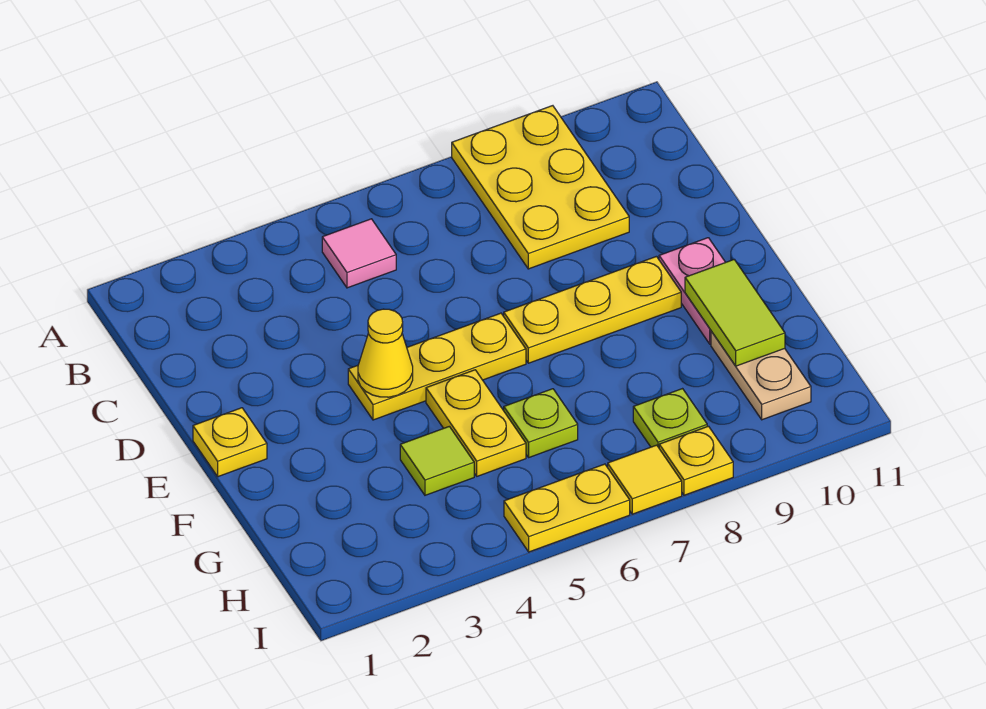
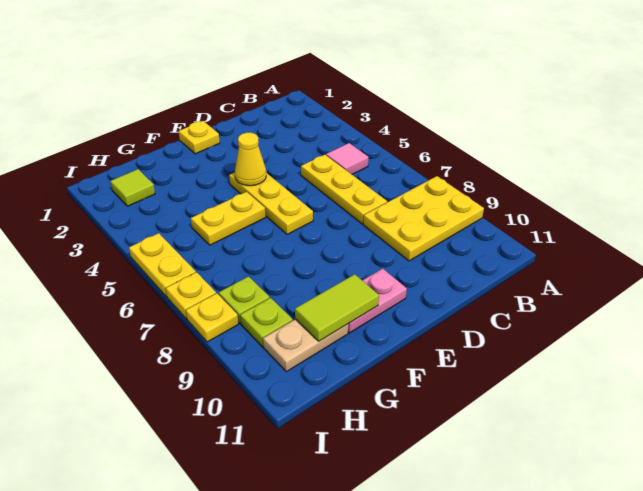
yellow plate E7:E9 level 1 -> yellow plate C5:C7 level 1
lime tile G4 level 1 -> lime tile H2 level 1
lime plate G6 level 1 -> lime plate H9 level 1
yellow tile I7 level 1 -> yellow plate I7 level 1

